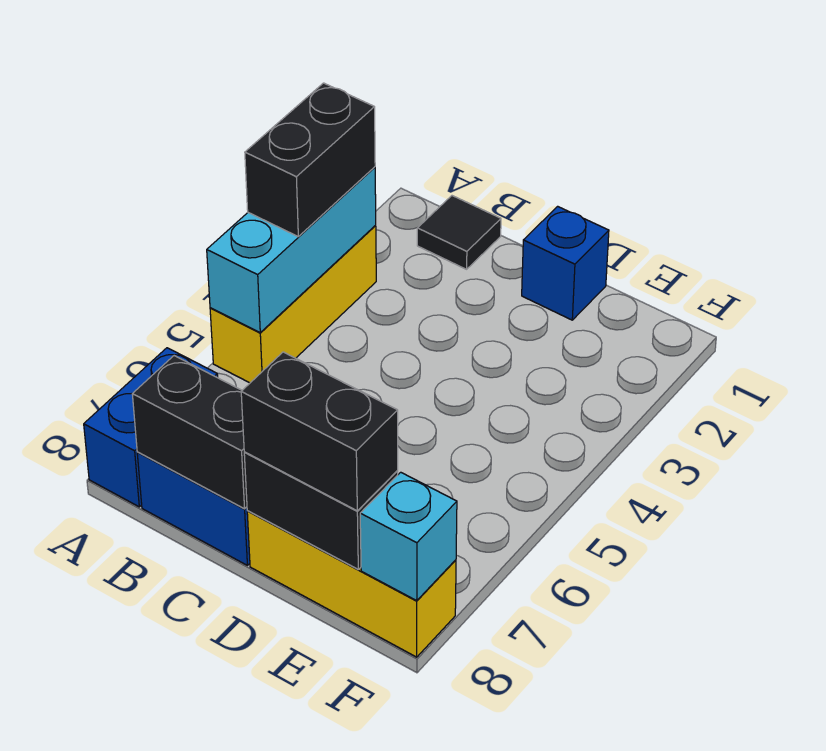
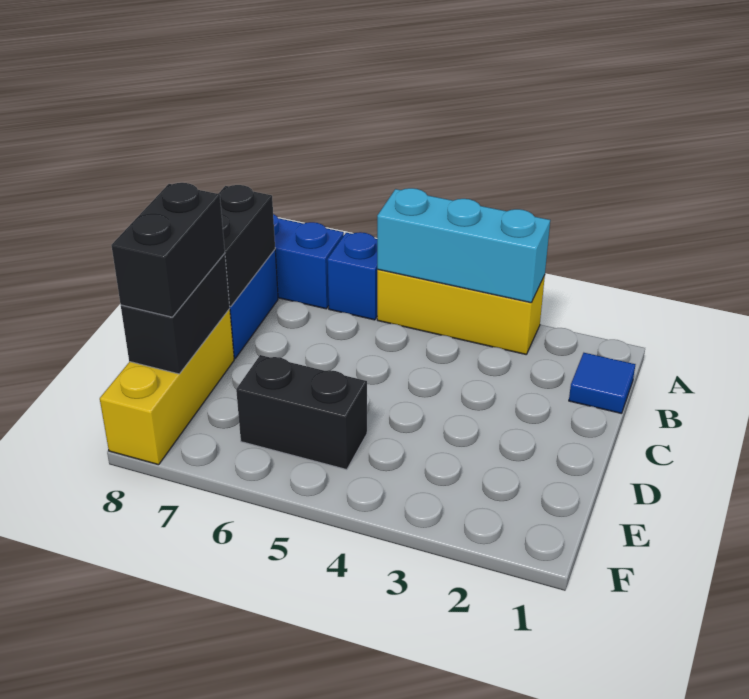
black brick A3:A4 level 3 -> black brick E5:E6 level 1
black tile B1 level 1 -> blue tile B1 level 1
blue brick D1 level 1 -> blue brick A6 level 1
cyan brick F8 level 2 -> none

